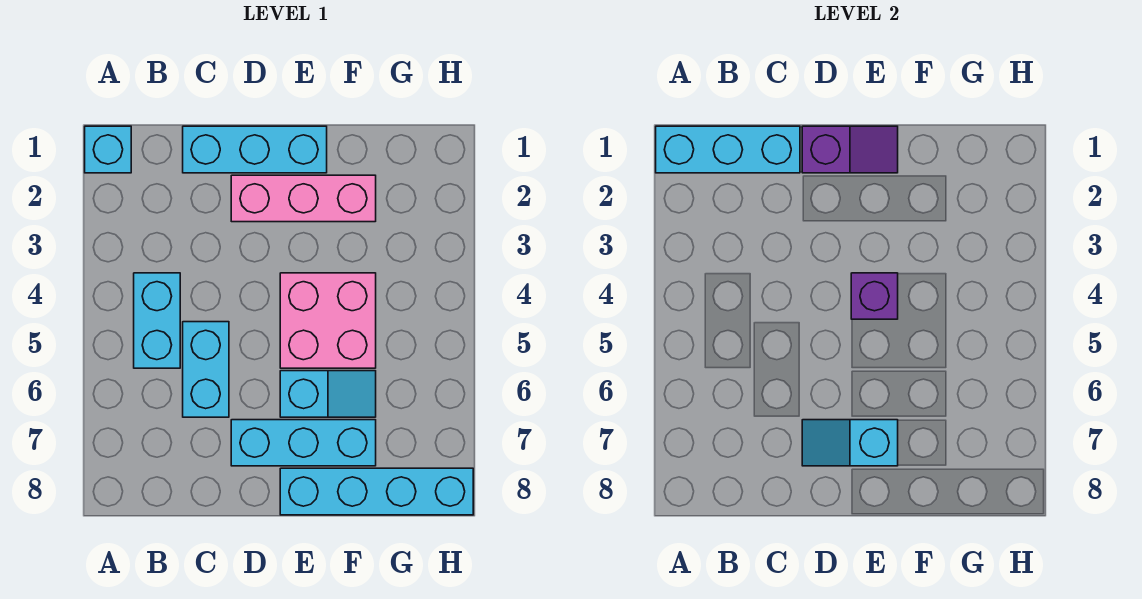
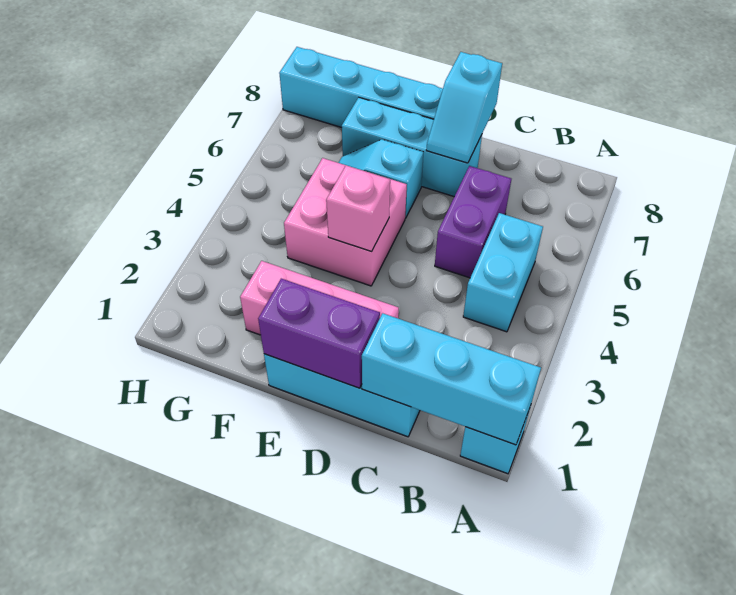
cyan brick C5:C6 level 1 -> purple brick C5:C6 level 1
purple slope D1:E1 level 2 top D -> purple brick D1:E1 level 2
cyan slope D7:E7 level 2 top E -> cyan slope D7:D8 level 2 top 8
purple brick E4 level 2 -> pink brick E4 level 2

